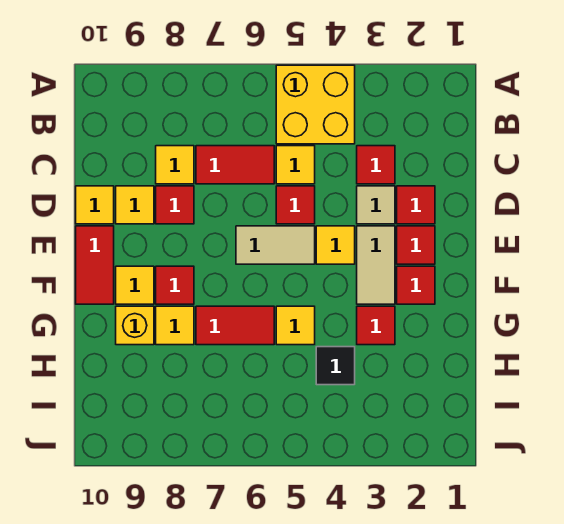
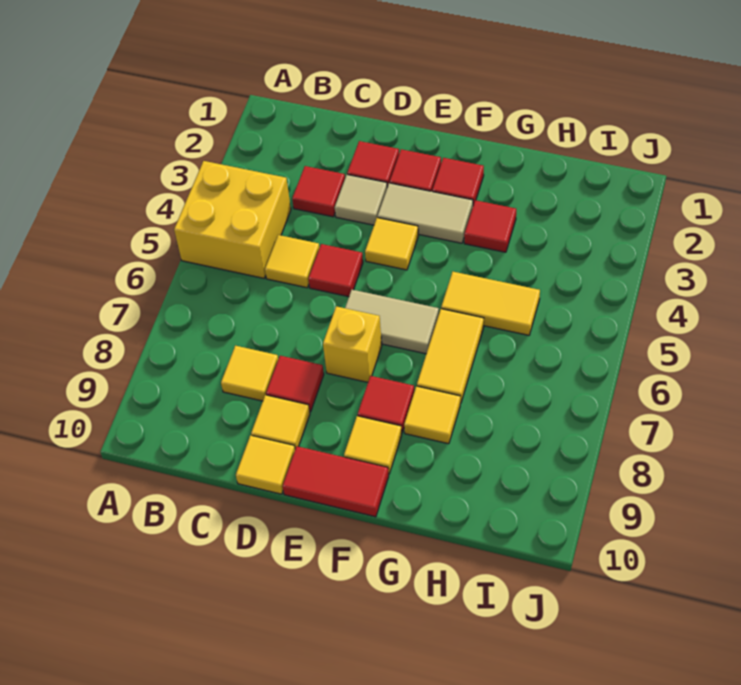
red tile C6:C7 level 1 -> none
tan tile E5:E6 level 1 -> tan tile E6:F6 level 1
yellow tile G5 level 1 -> yellow tile G5:H5 level 1
red tile G6:G7 level 1 -> yellow tile G6:G7 level 1
yellow brick G9 level 1 -> yellow brick E7 level 1
black tile H4 level 1 -> none

